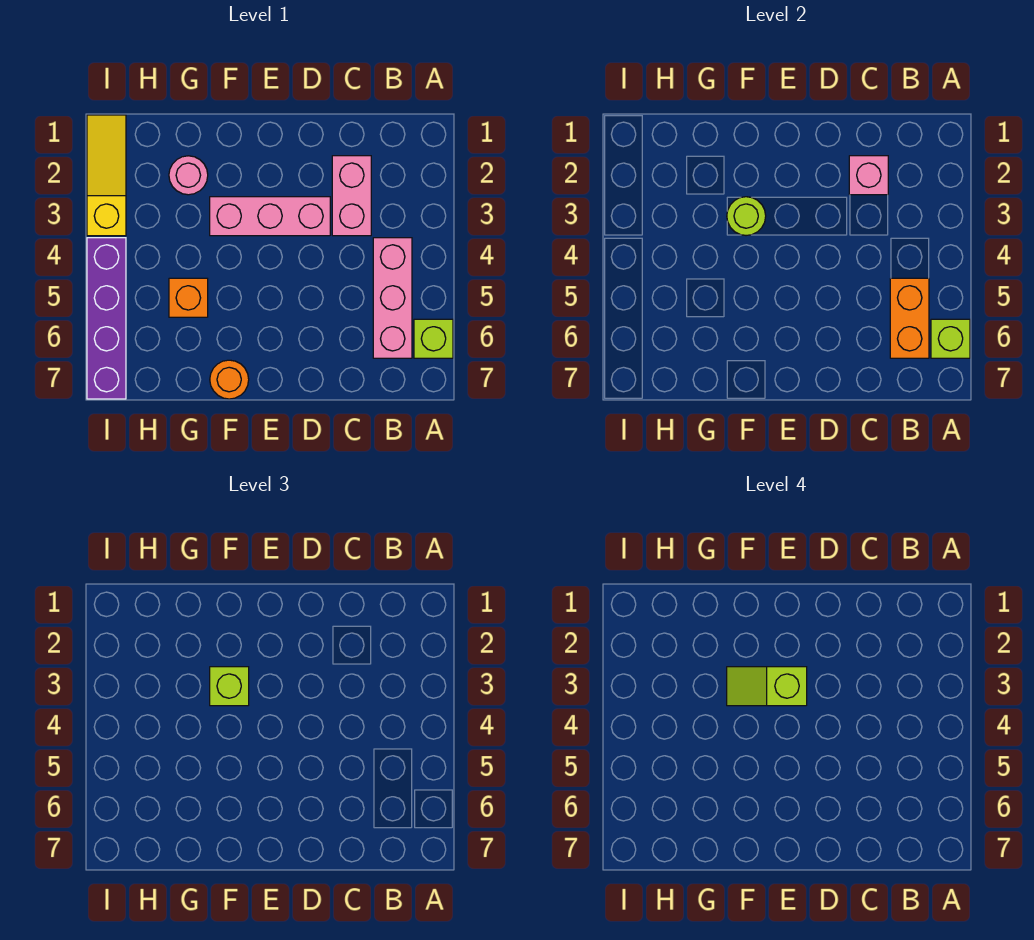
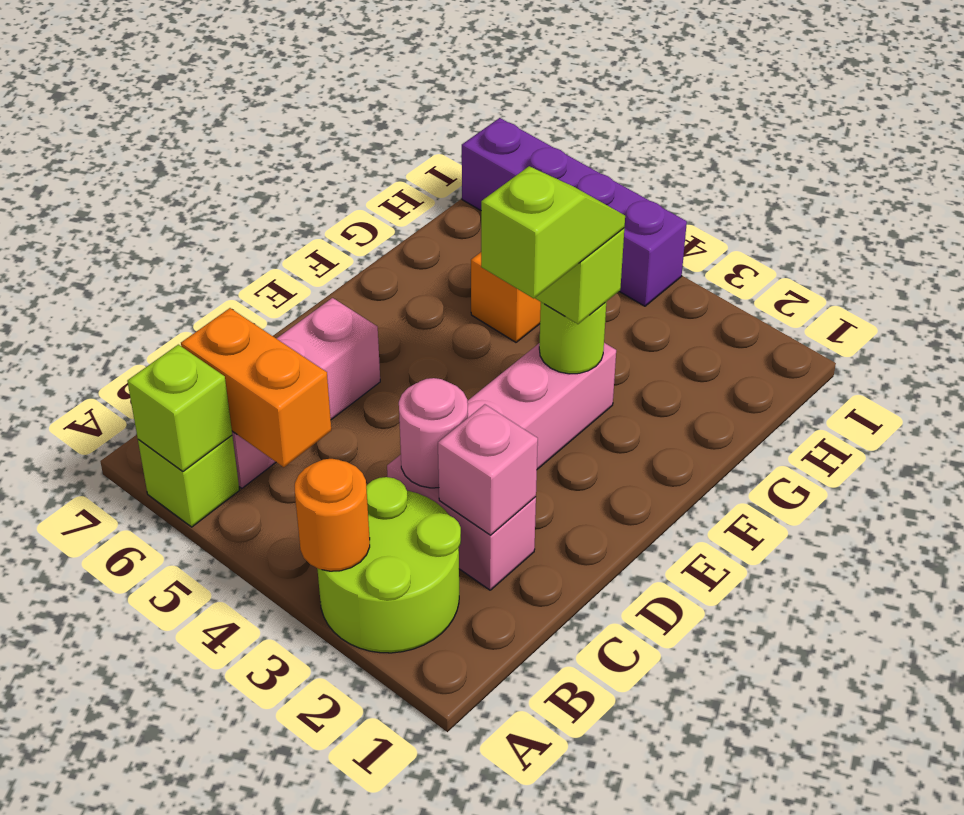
none -> lime round brick A2:B3 level 1
pink brick B4:B6 level 1 -> pink brick B6:D6 level 1
orange round brick F7 level 1 -> orange round brick A3 level 2
pink round brick G2 level 1 -> pink round brick C3 level 2
yellow slope I1:I3 level 1 top 3 -> none

